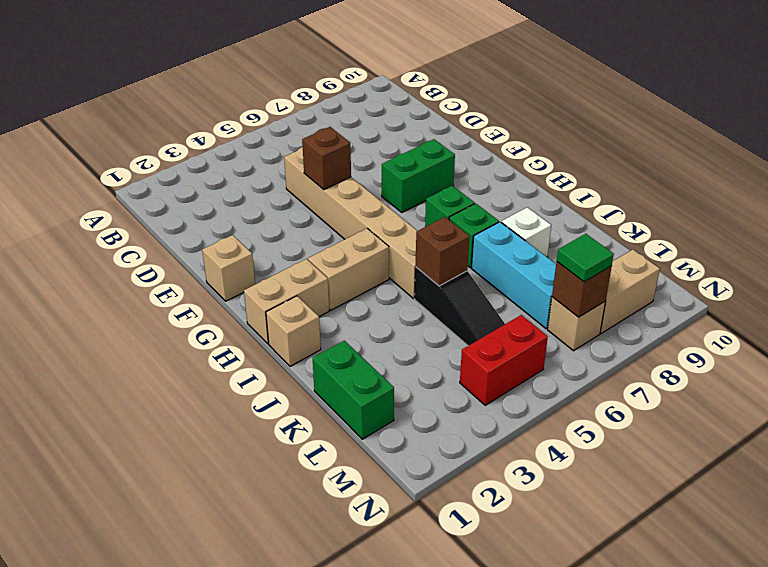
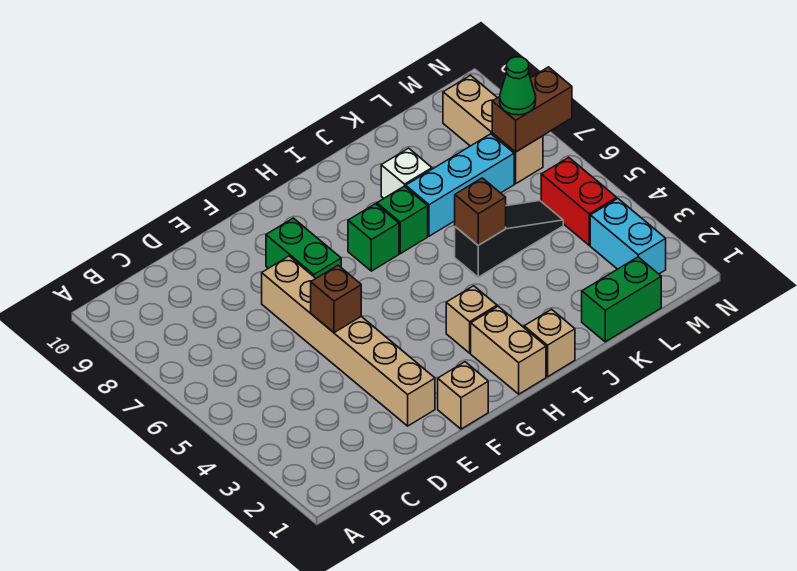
tan brick D5:I5 level 1 -> tan brick E2:E7 level 1
tan brick H3:H4 level 1 -> tan brick H3 level 1
none -> cyan brick M2:M3 level 1
brown brick M7 level 2 -> brown brick M7:N7 level 2
green tile M7 level 3 -> green cone M7 level 3

